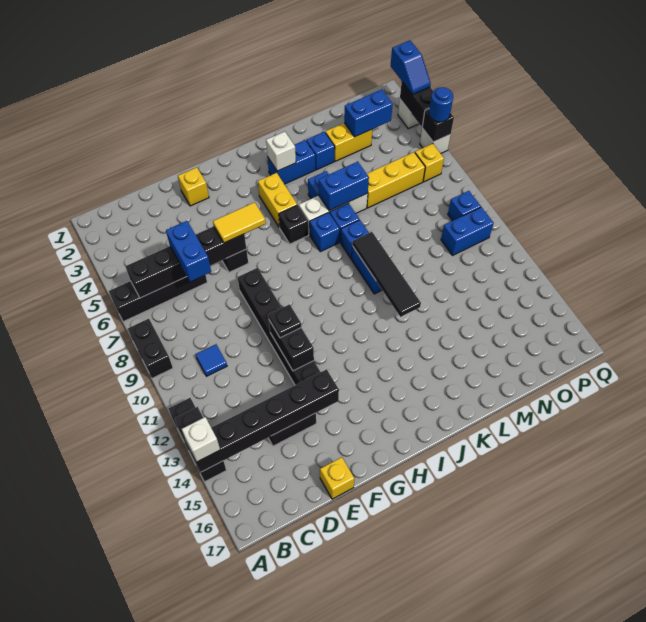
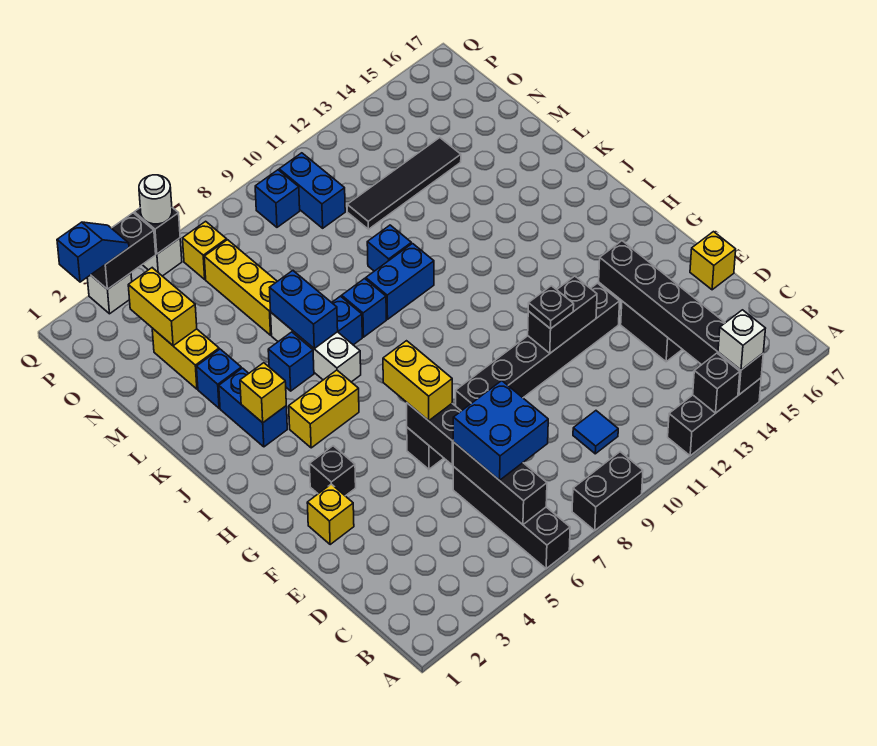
blue brick D6:D7 level 3 -> blue brick C6:D7 level 3
yellow tile F6:G6 level 3 -> yellow brick F6:G6 level 3
black brick I6 level 1 -> black brick G3 level 1
white brick J3 level 2 -> yellow brick J3 level 2
blue brick J7 level 1 -> blue brick L10 level 1
black tile K9:K12 level 2 -> black tile N11:N14 level 1
blue brick N3:O3 level 2 -> yellow brick N3:O3 level 2
blue round brick Q5 level 3 -> white round brick Q5 level 3

